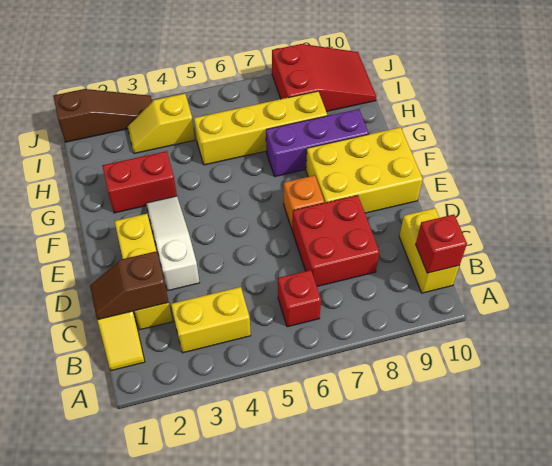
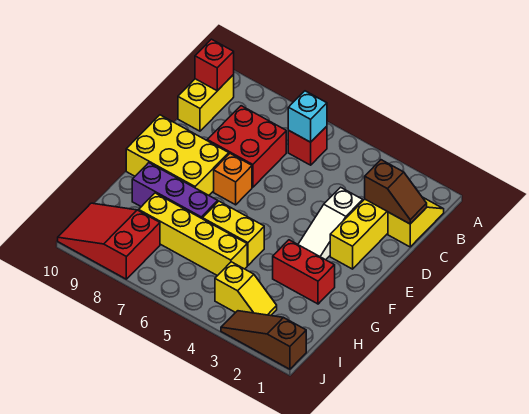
yellow brick B3:B4 level 1 -> yellow brick G5:G6 level 1
none -> cyan brick B6 level 2

